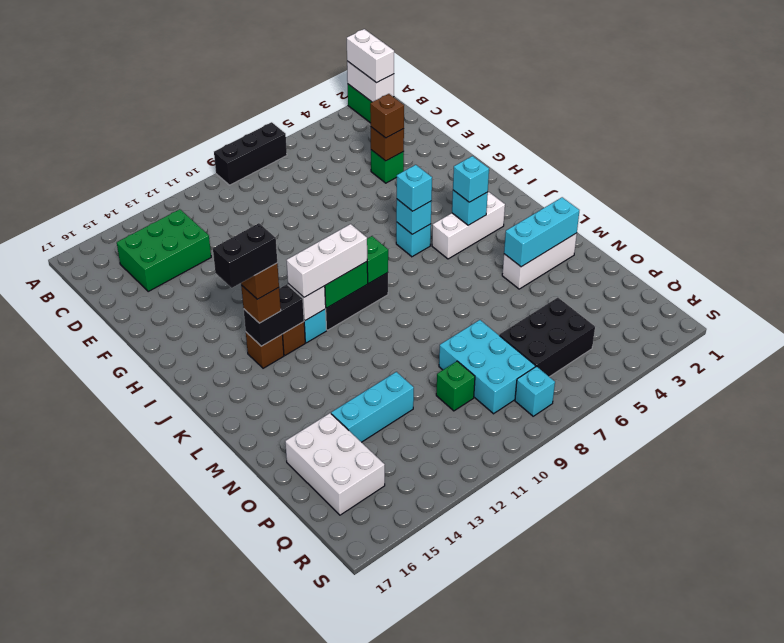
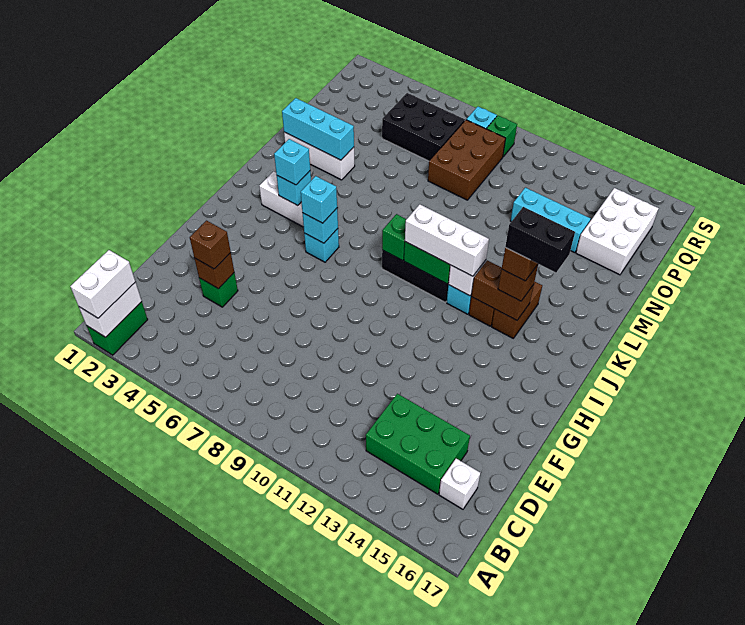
black brick A7:A9 level 1 -> none
none -> white brick C16 level 1
black brick J13:J14 level 2 -> brown brick J13:J14 level 2
brown brick J14 level 1 -> brown brick J14:K14 level 1
cyan brick O8:Q9 level 1 -> brown brick O8:Q9 level 1
green brick P10 level 1 -> green brick R9 level 1

